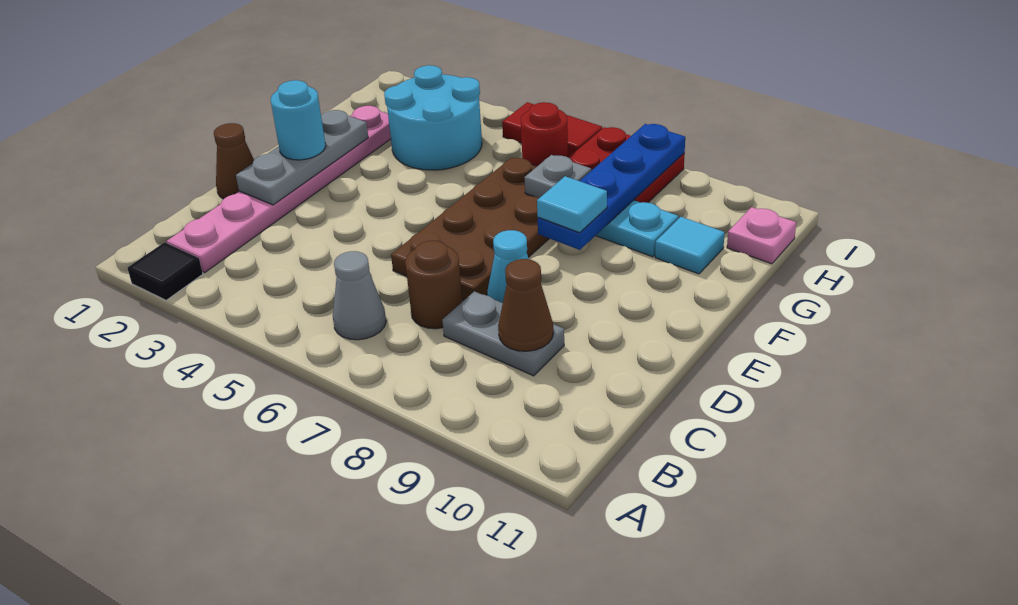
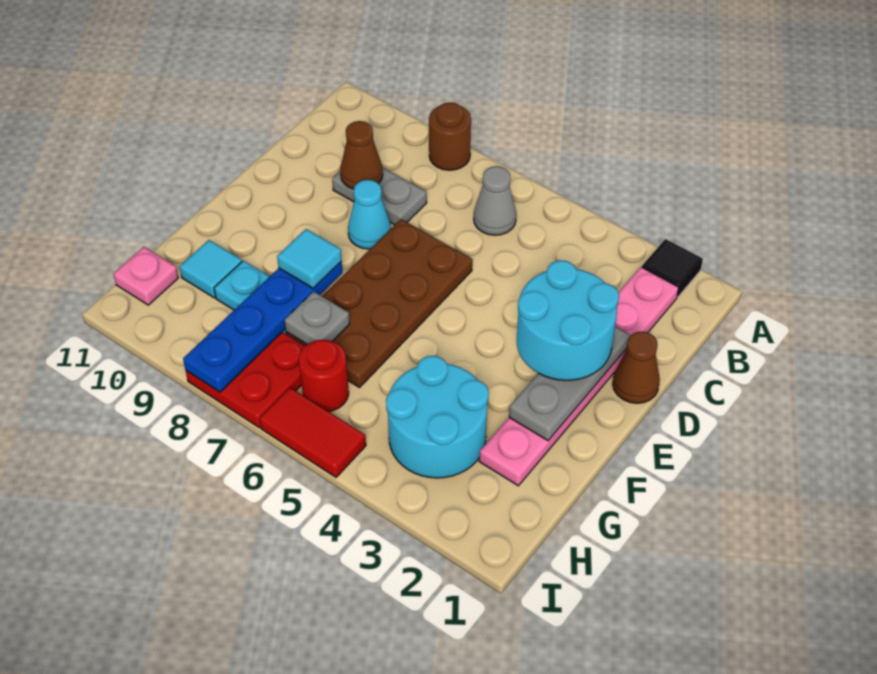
brown round brick C7 level 1 -> brown round brick A8 level 1
cyan round brick E2 level 3 -> cyan round brick D2:E3 level 3

